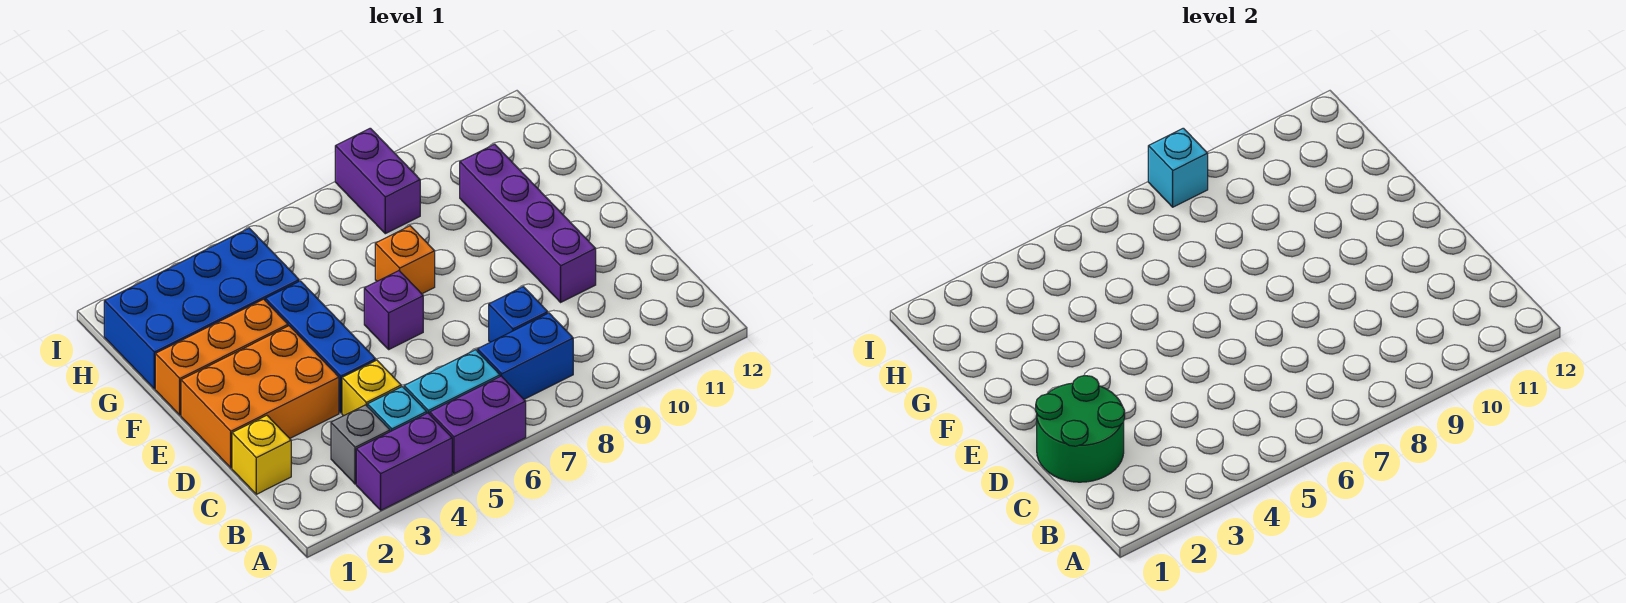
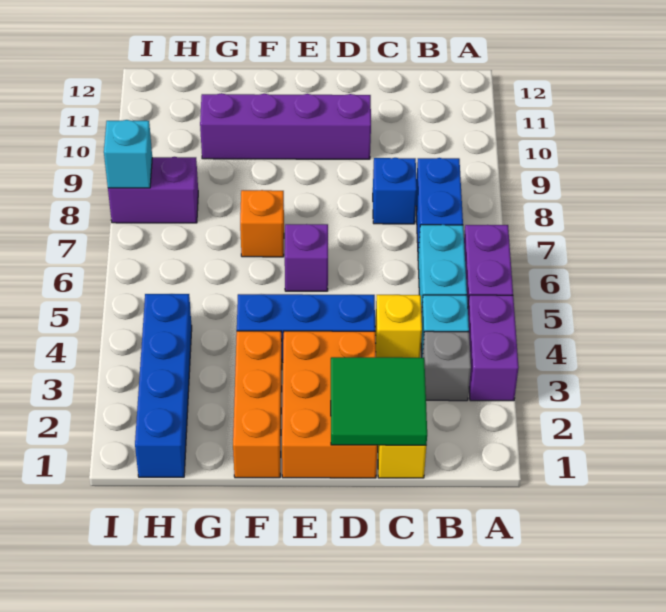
green round brick C1:D2 level 2 -> green tile C1:D2 level 2
blue brick G1:H4 level 1 -> blue brick H1:H4 level 1

